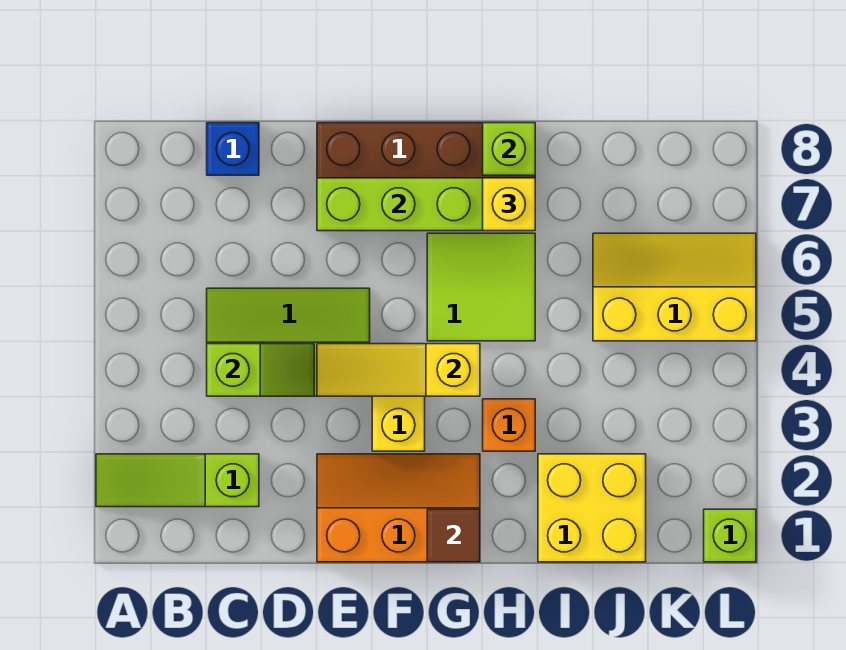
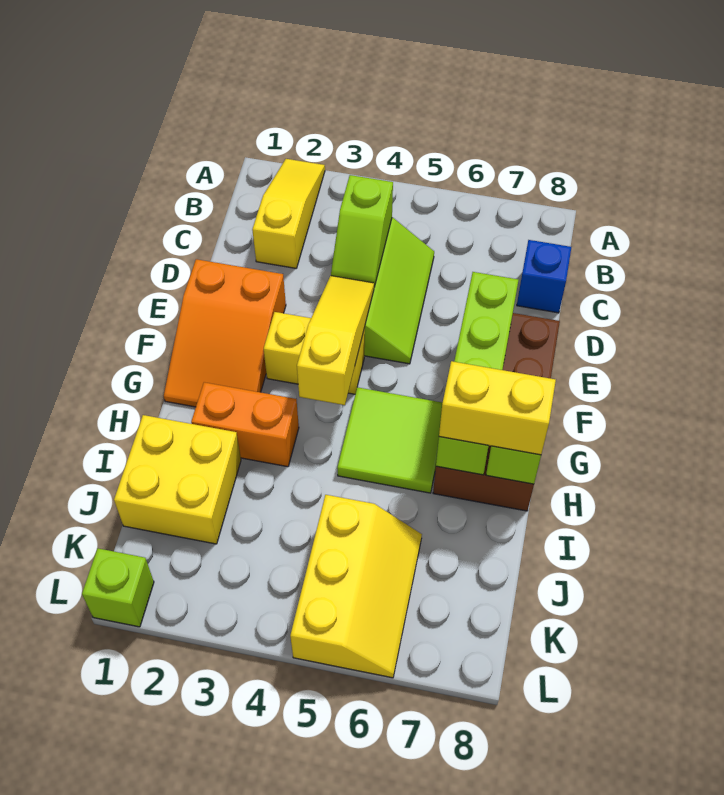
lime slope A2:C2 level 1 top C -> yellow slope A2:C2 level 1 top C
orange slope E1:G2 level 1 top 1 -> orange slope E1:G2 level 1 top E
brown tile G1 level 2 -> none
orange brick H3 level 1 -> orange brick H2:H3 level 1
yellow brick H7 level 3 -> yellow brick H7:H8 level 3

